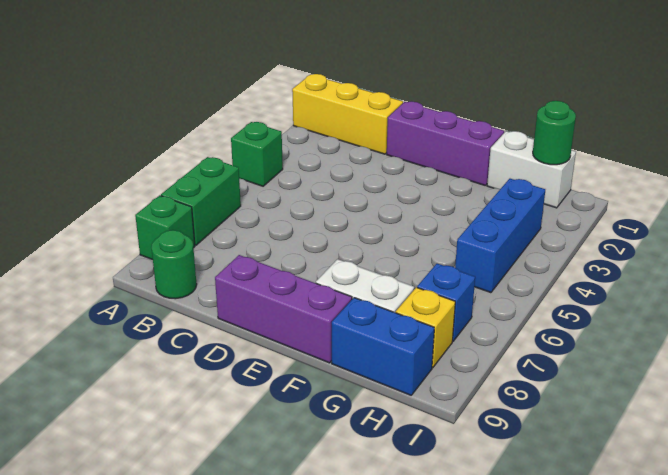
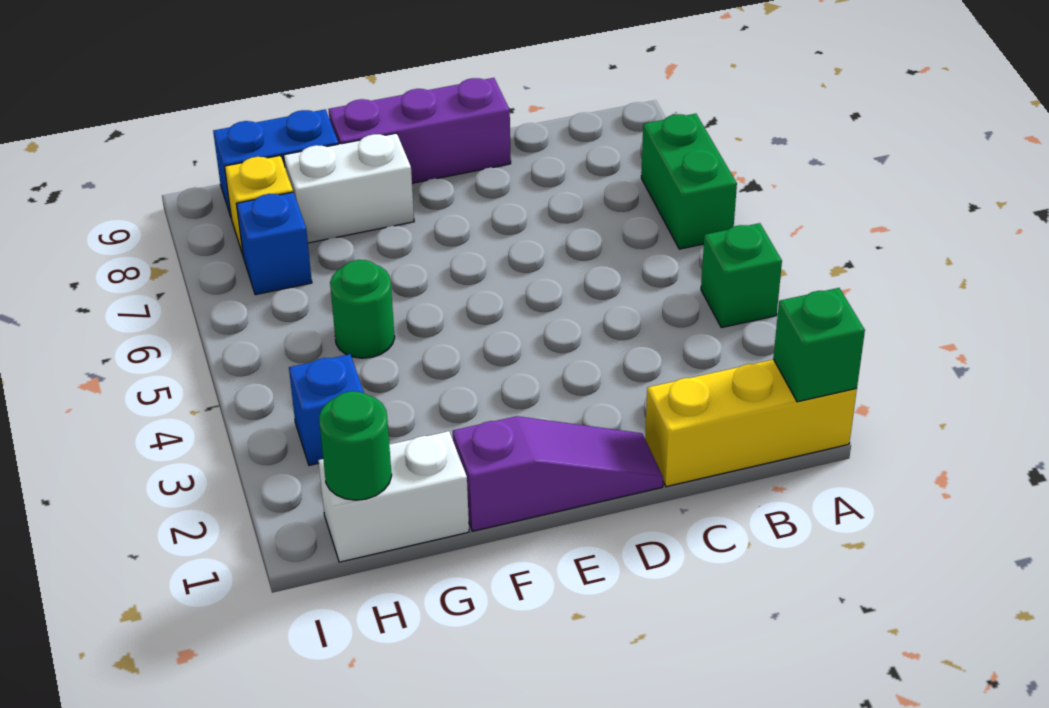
green brick A8 level 1 -> green brick A1 level 2
green round brick B9 level 1 -> green round brick G5 level 1
purple brick D1:F1 level 1 -> purple slope D1:F1 level 1 top F
blue brick H3:H5 level 1 -> blue brick H3 level 1

